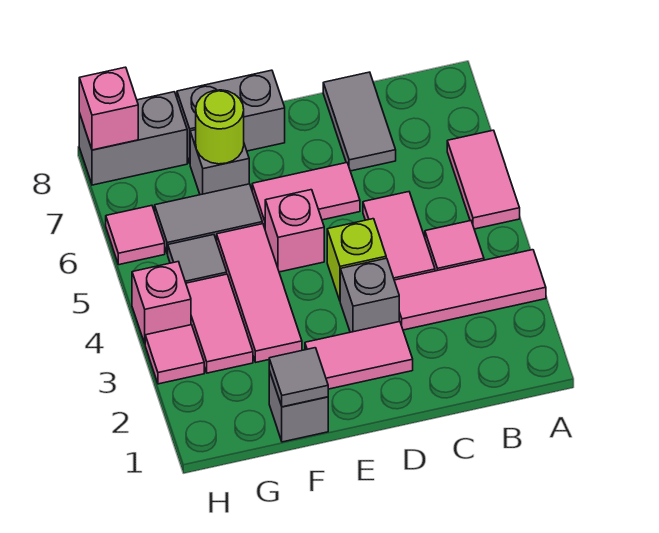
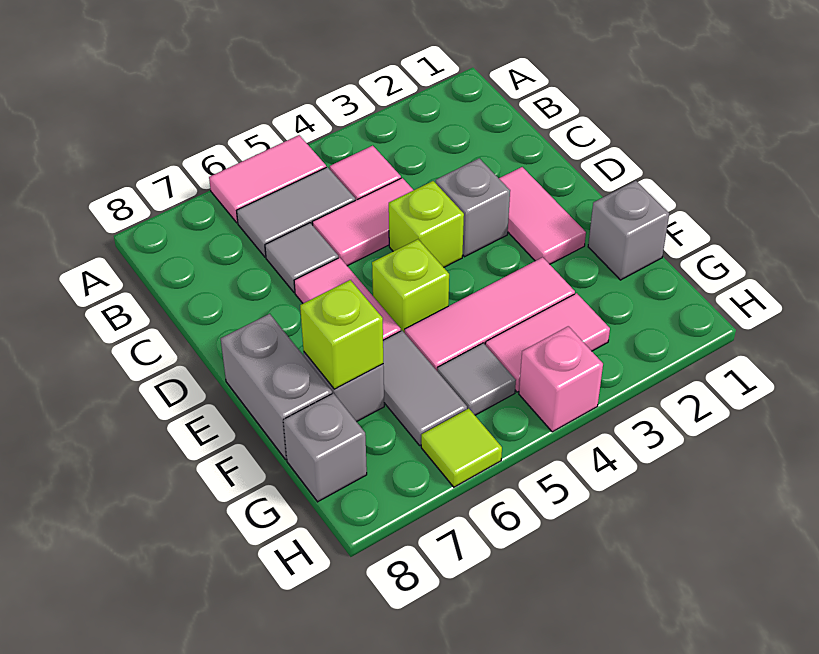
pink tile A3:C3 level 1 -> none
grey tile C7:C8 level 1 -> grey tile B5:B6 level 1
pink brick E5 level 1 -> lime brick E5 level 1
grey tile F1 level 2 -> grey tile C6 level 1
lime round brick F7 level 2 -> lime brick F7 level 2
grey brick G8:H8 level 1 -> grey brick G8 level 1
pink tile H3 level 1 -> none
pink tile H6 level 1 -> lime tile H6 level 1
pink brick H8 level 2 -> none

